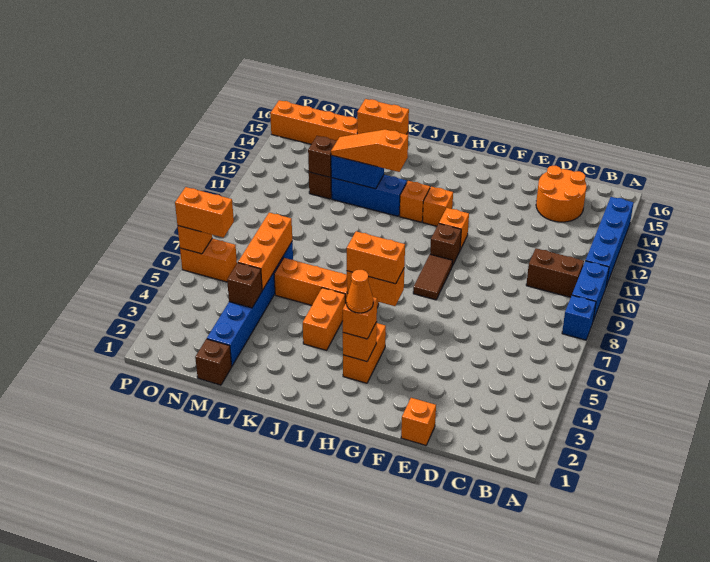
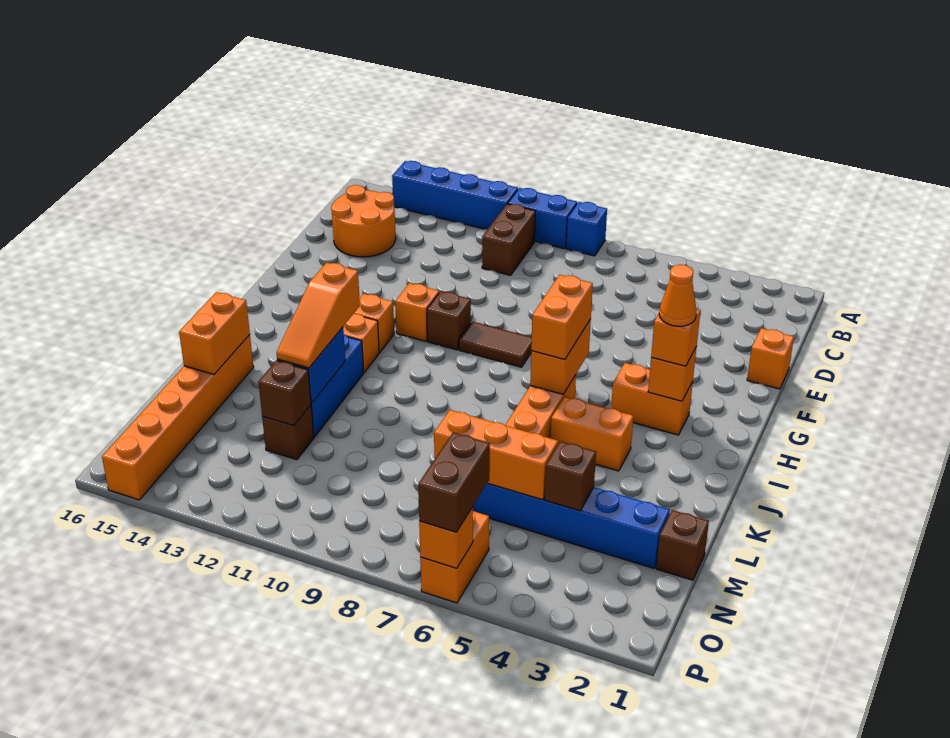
orange brick O6:P6 level 3 -> brown brick O6:P6 level 3

